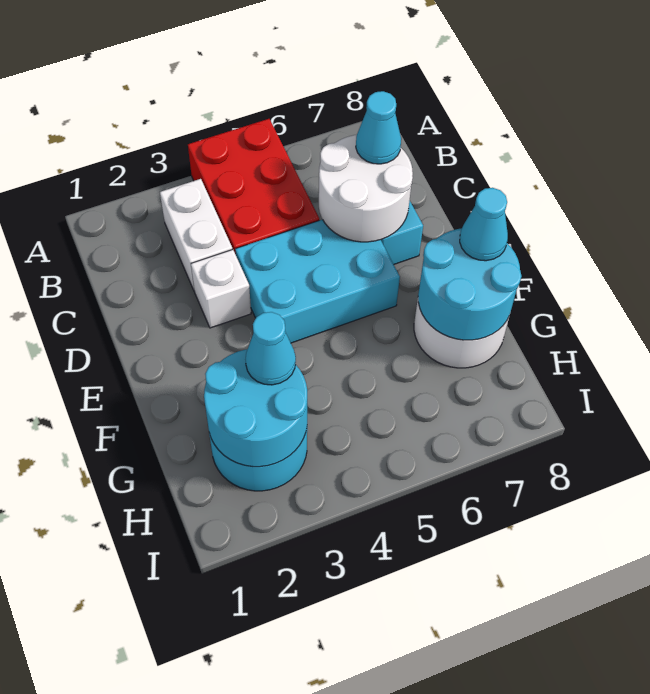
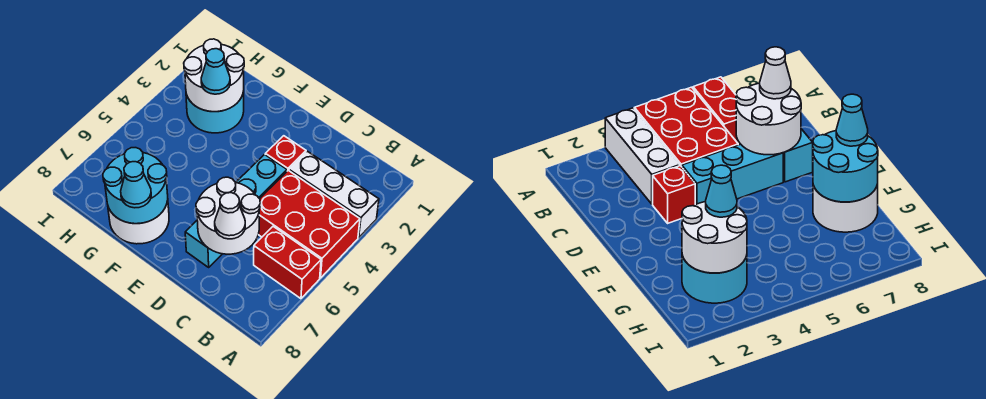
none -> red brick A6:B6 level 1
white brick B3:C3 level 1 -> white brick A3:C3 level 1
cyan cone C7 level 3 -> white cone C7 level 3
white brick D3 level 1 -> red brick D3 level 1
cyan brick D4:E6 level 1 -> cyan brick D4:D6 level 1
cyan round brick G2:H3 level 2 -> white round brick G2:H3 level 2

